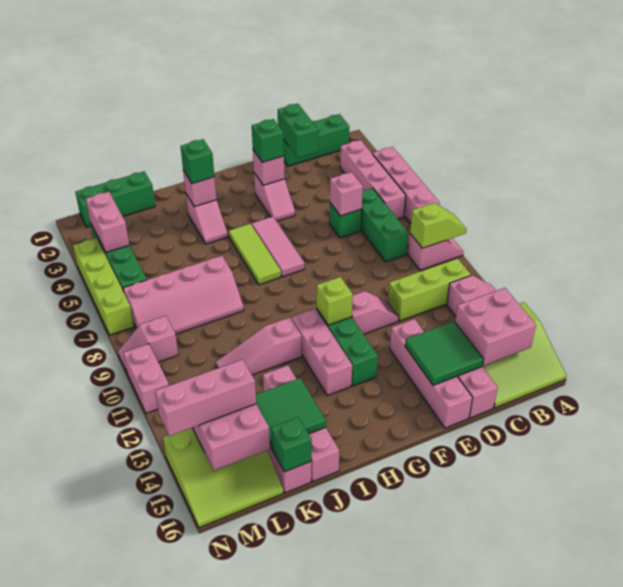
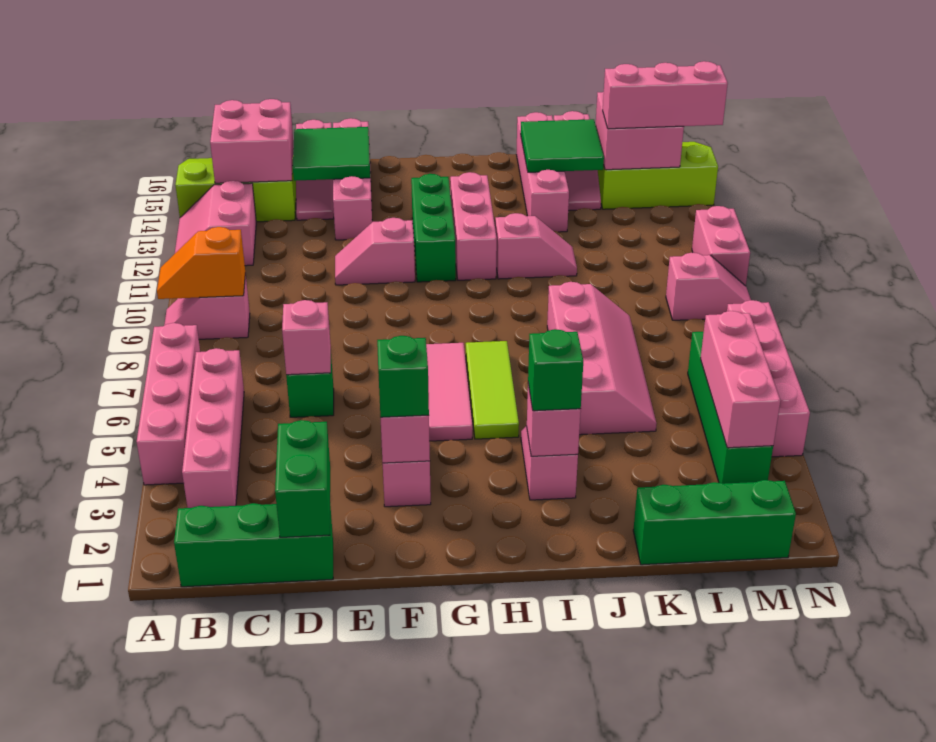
lime slope A9:B9 level 2 top B -> orange slope A9:B9 level 2 top B
lime brick B11:D11 level 1 -> none
green brick C6:C8 level 1 -> none
lime brick G11 level 2 -> none
pink slope I11:K11 level 1 top I -> pink slope I11:J11 level 1 top I
pink slope J7:M8 level 1 top 7 -> pink slope J5:K8 level 1 top J
green brick K16 level 2 -> none
pink brick M3:M4 level 2 -> pink brick M3:M5 level 2
lime brick N4:N7 level 1 -> pink brick N4:N7 level 1

